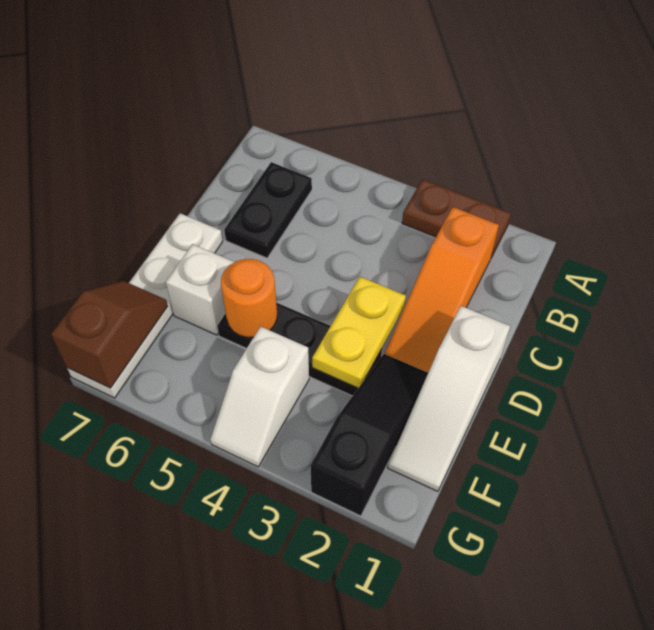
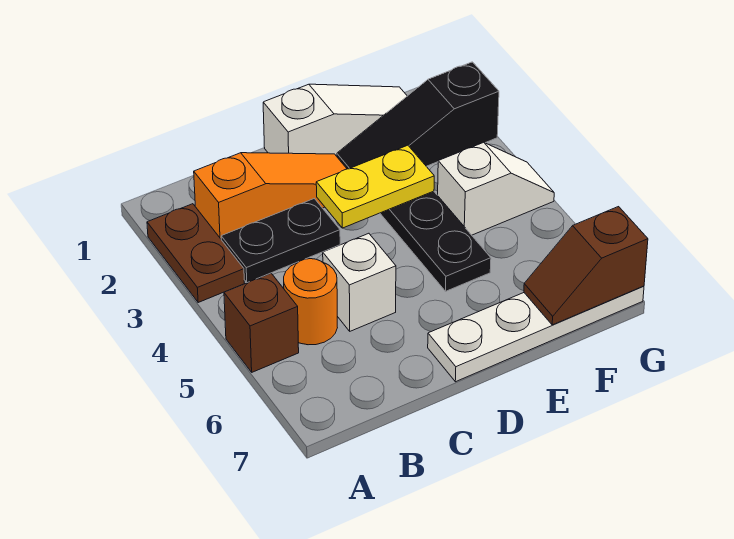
none -> brown brick A5 level 1
black plate B6:C6 level 1 -> black plate B3:C3 level 1
orange round brick E5 level 2 -> orange round brick B5 level 1
white brick E6 level 1 -> white brick C5 level 1

